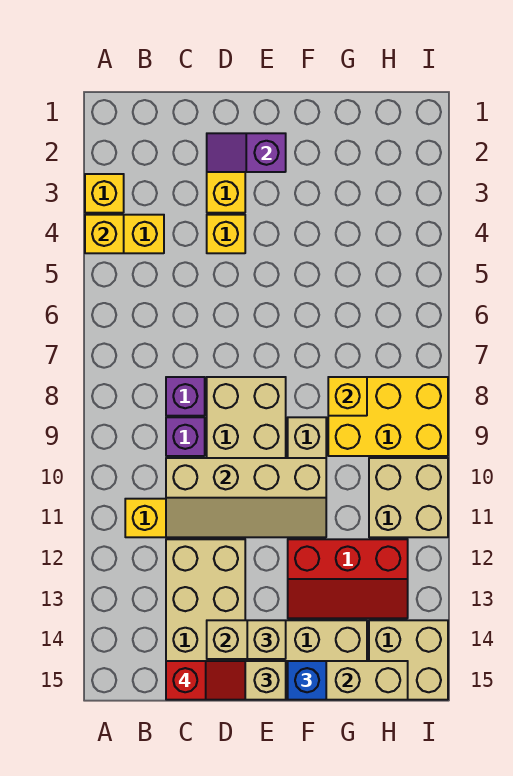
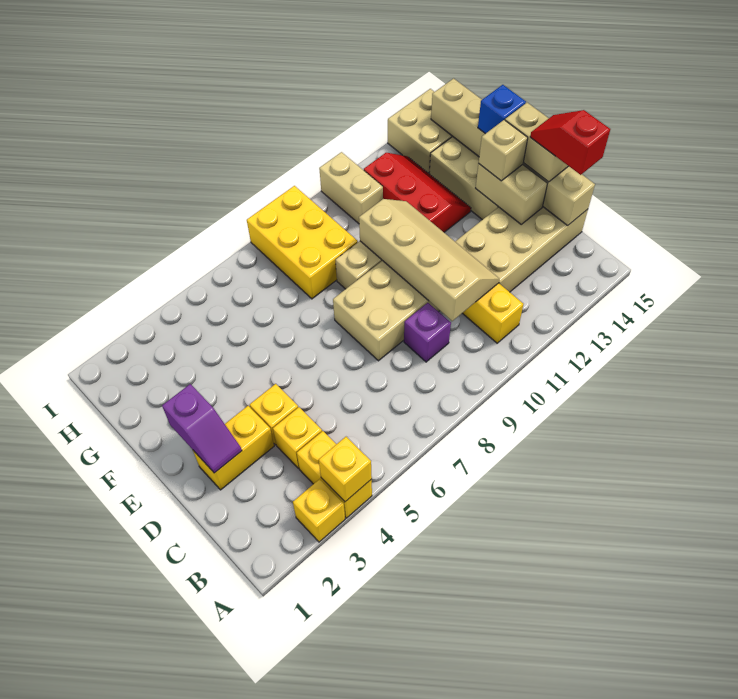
purple brick C8 level 1 -> none
yellow brick G8 level 2 -> yellow brick C4 level 1
tan brick H10:I11 level 1 -> tan brick H11:I11 level 1

